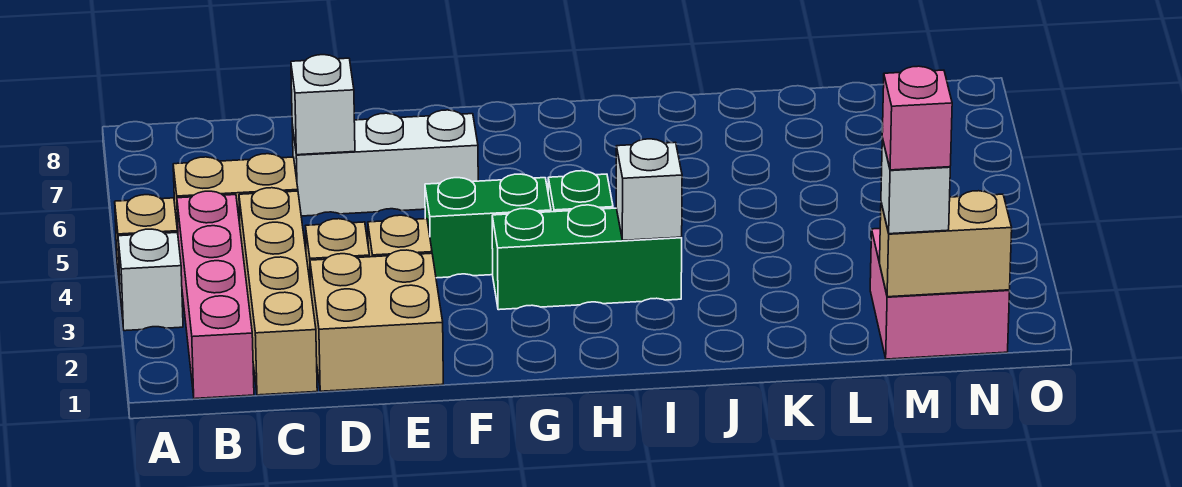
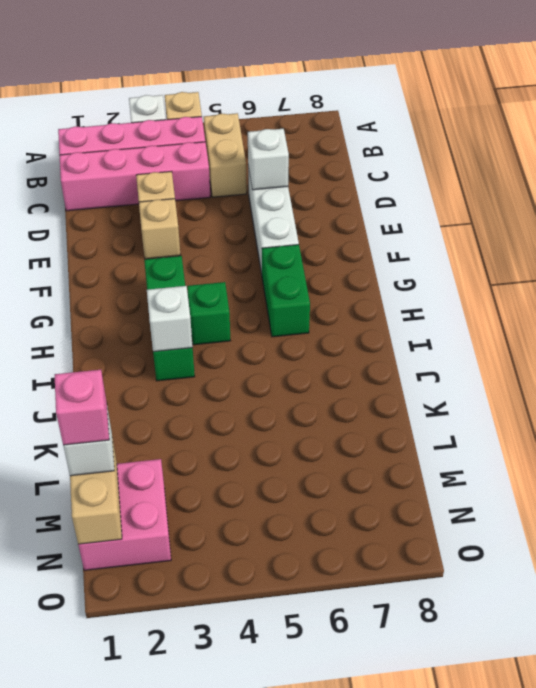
tan brick C1:C4 level 1 -> pink brick C1:C4 level 1
tan brick D1:E2 level 1 -> none
green brick F4:G4 level 1 -> green brick G6:H6 level 1

